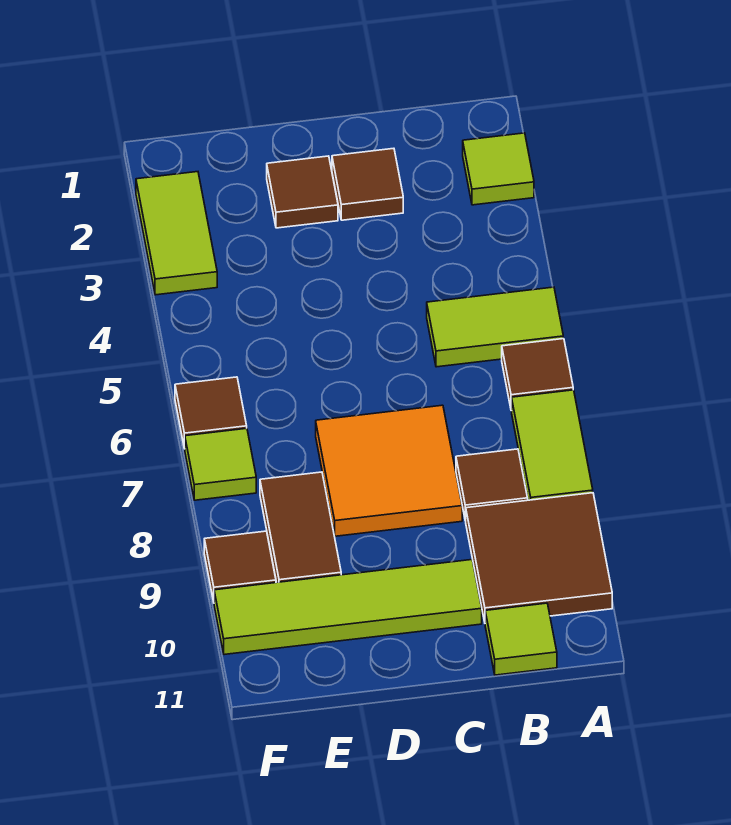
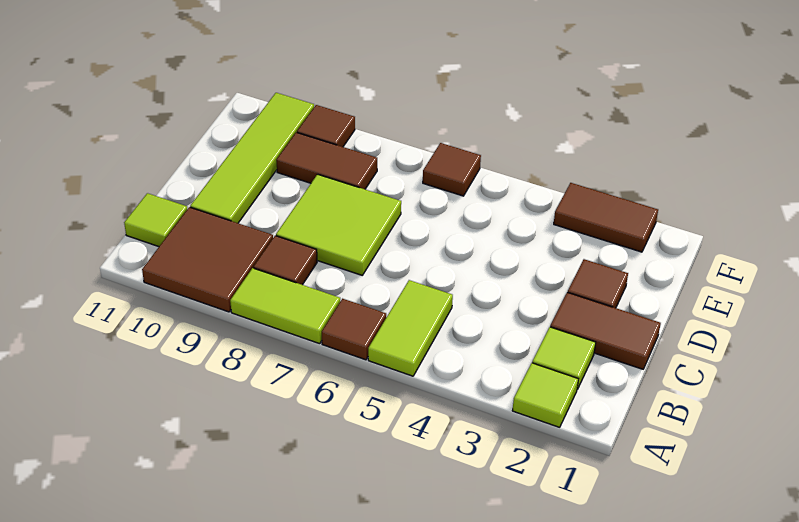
brown tile C2 level 1 -> brown tile C1:C2 level 1
orange tile C7:D8 level 1 -> lime tile C7:D8 level 1
lime tile F2:F3 level 1 -> brown tile F2:F3 level 1
lime tile F7 level 1 -> lime tile B2 level 1

